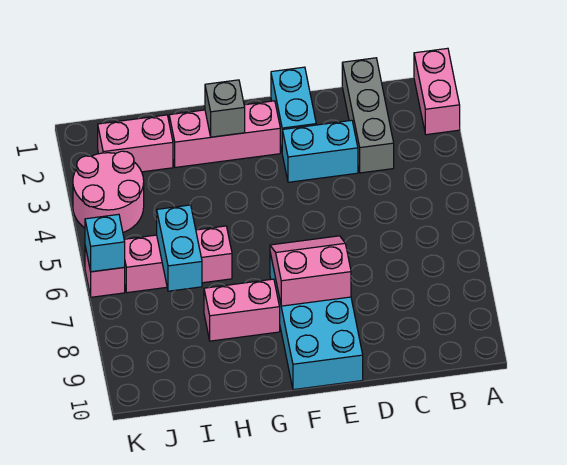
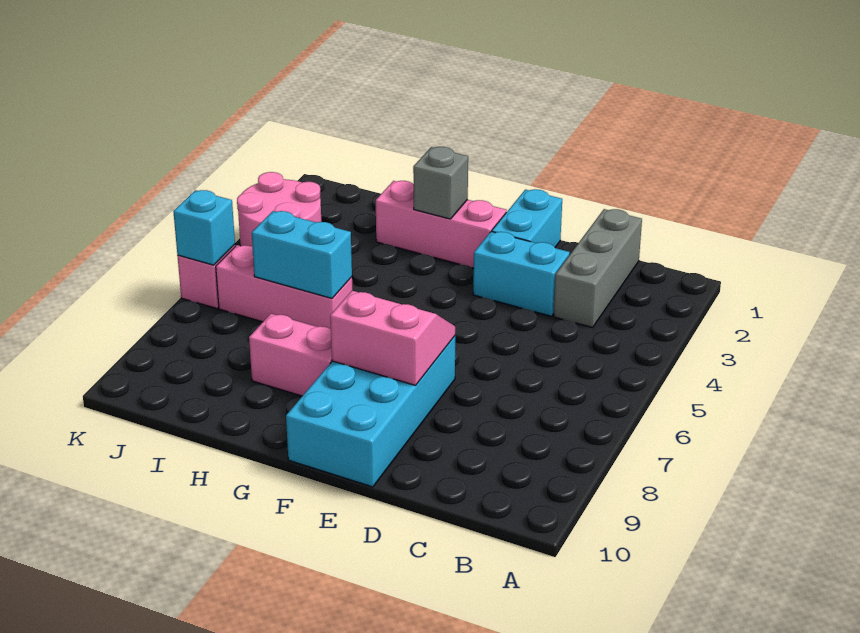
pink brick A1:A2 level 1 -> none
pink brick I2:J2 level 1 -> none
cyan brick I6:I7 level 2 -> cyan brick H6:I6 level 2

